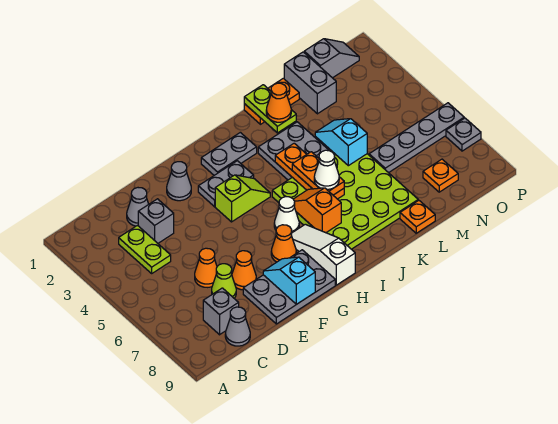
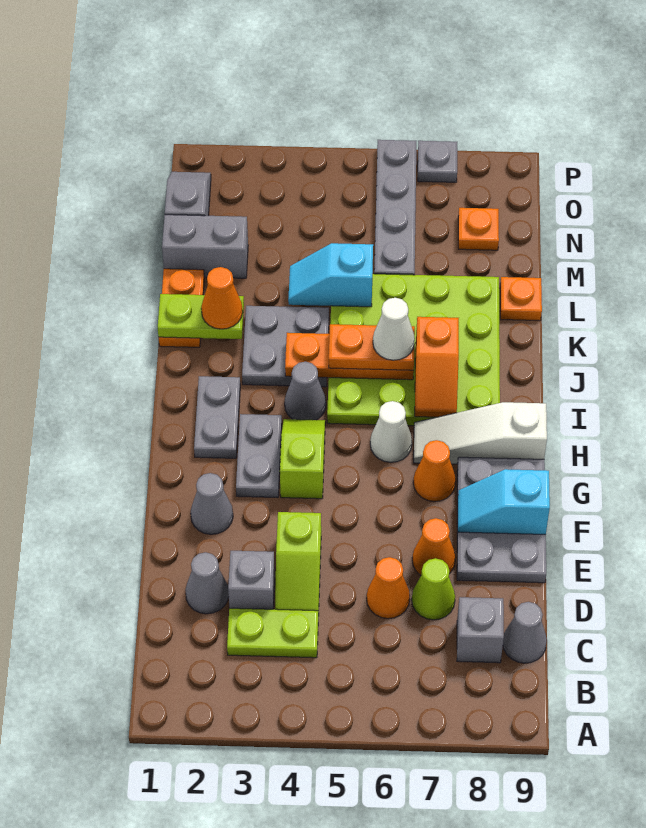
none -> lime slope D4:E4 level 1 top E
none -> grey cone I4 level 1
orange slope I6:I7 level 2 top 7 -> orange slope I7:J7 level 2 top J

